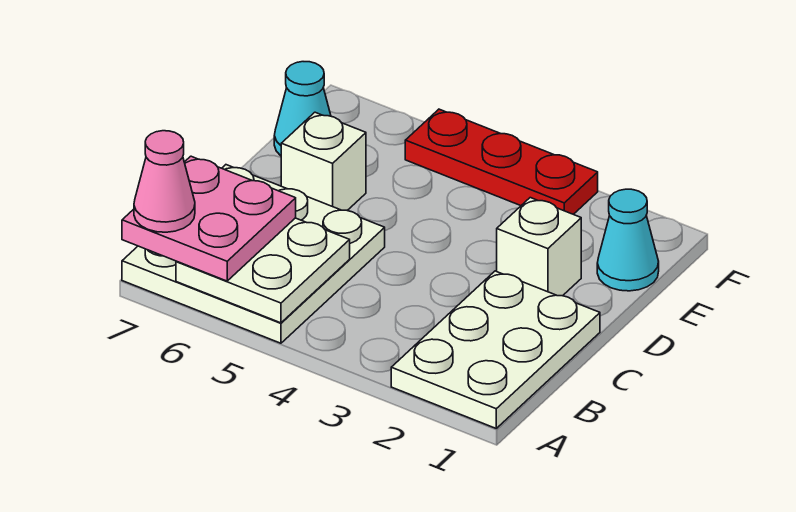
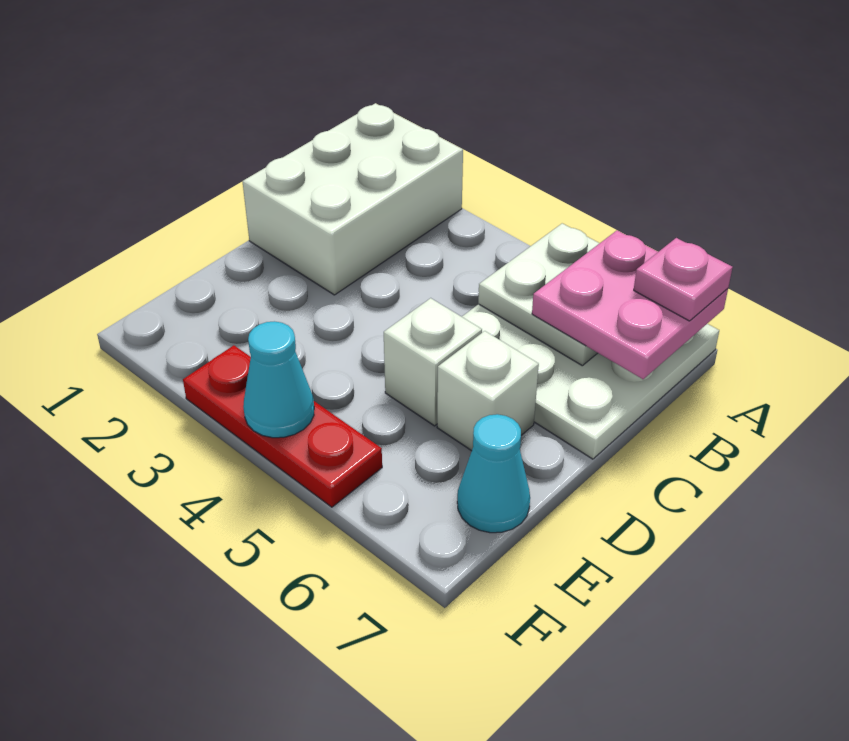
white plate A1:C2 level 1 -> white brick A1:C2 level 1
pink cone A7 level 4 -> pink plate A7 level 4
white brick D2 level 1 -> white brick D5 level 1
cyan cone E1 level 1 -> cyan cone F4 level 2

